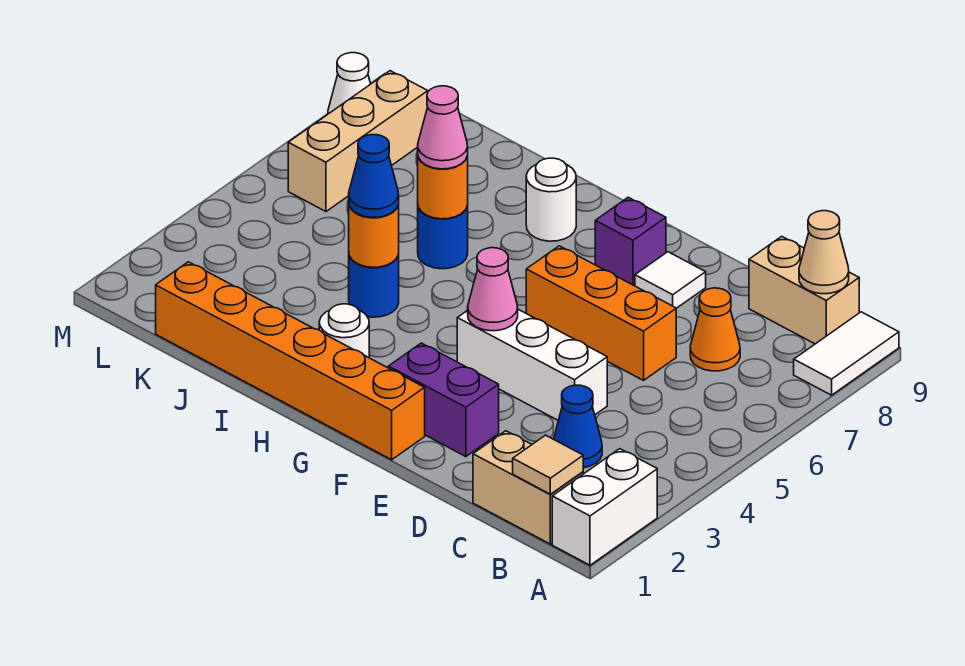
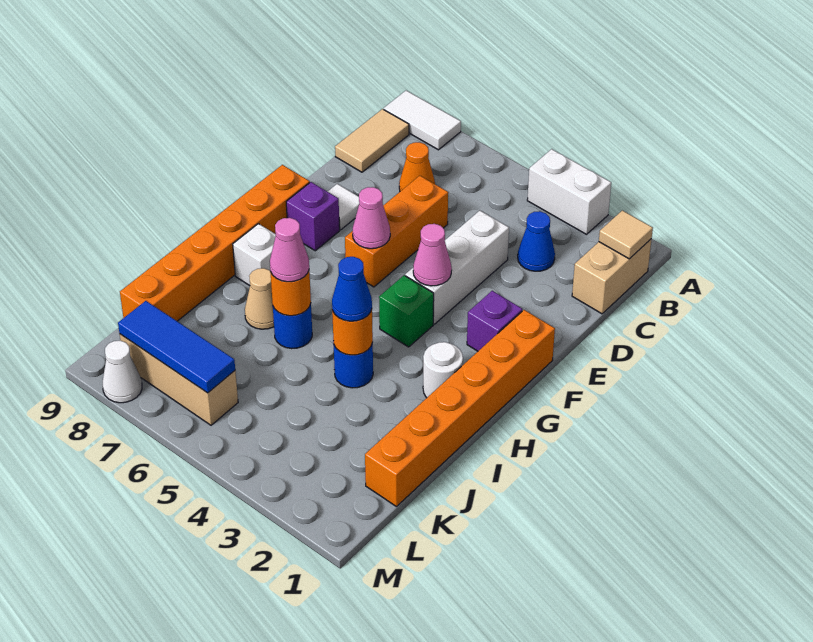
white brick A1:A2 level 1 -> white brick A3:A4 level 1
tan brick B9:C9 level 1 -> tan tile B9:C9 level 1
tan cone B9 level 2 -> tan cone I7 level 1
purple brick E2:F2 level 1 -> purple brick F2 level 1
none -> pink cone F6 level 2
none -> orange brick F9:K9 level 1
none -> green brick G4 level 1
white round brick H8 level 1 -> white brick H8 level 1
none -> blue tile L6:L8 level 2

